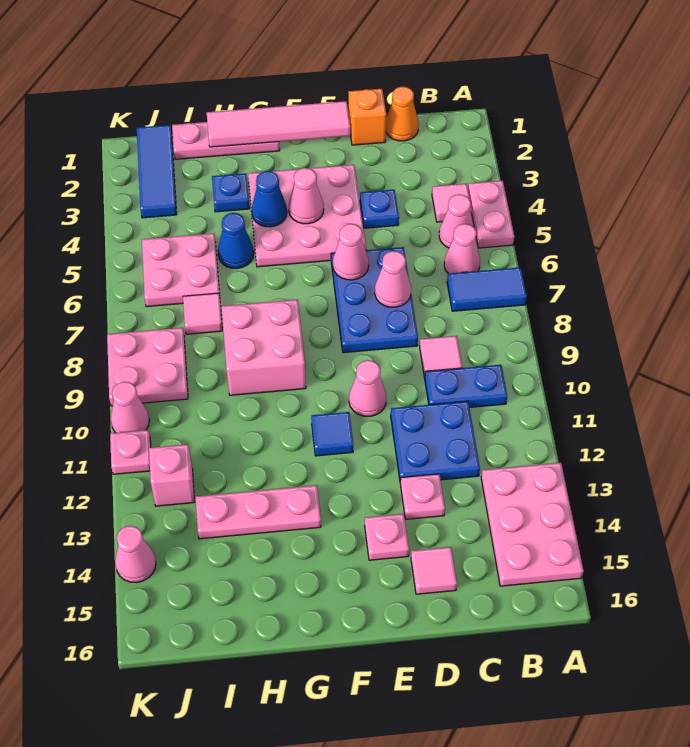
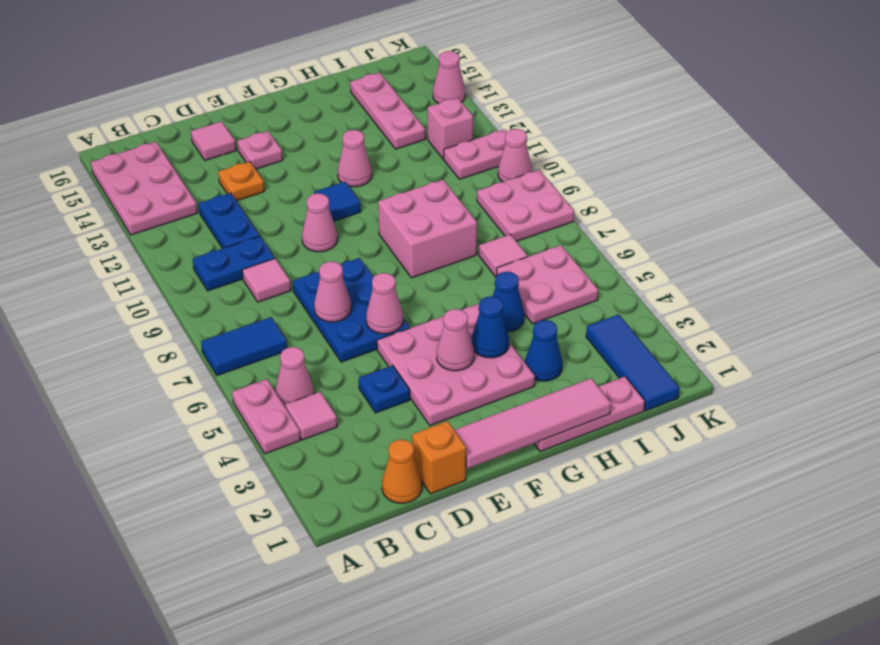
pink cone B6 level 1 -> pink cone G12 level 1
blue plate C11:D12 level 1 -> blue plate C11:C12 level 1
pink plate D13 level 1 -> orange plate D13 level 1
pink plate G13:I13 level 1 -> pink plate I13:I15 level 1
blue plate H3 level 1 -> blue cone H3 level 1
pink plate K11 level 1 -> pink plate J11:K11 level 1

